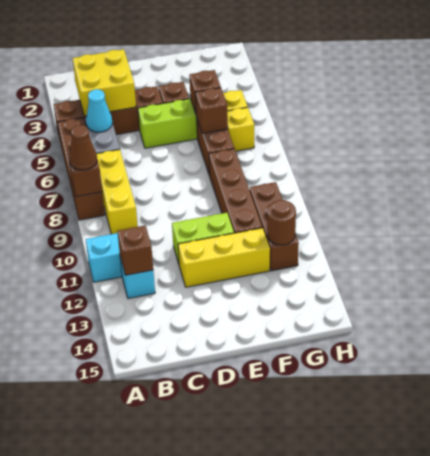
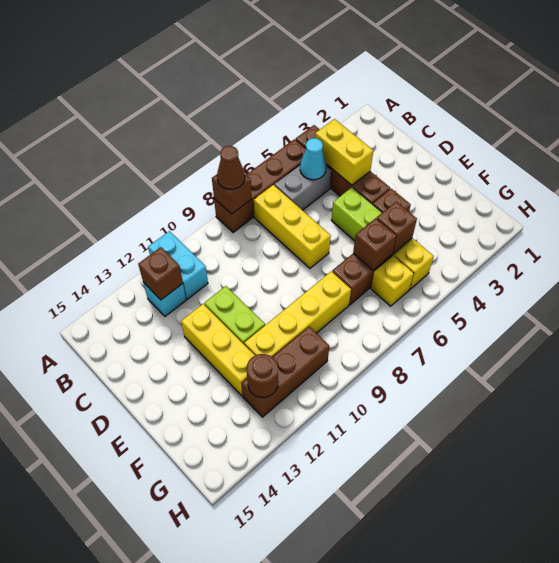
yellow brick B3:C4 level 2 -> yellow brick B4:C4 level 2
yellow brick B7:B9 level 1 -> yellow brick B7:D7 level 1
brown brick F8:F11 level 1 -> yellow brick F8:F11 level 1

